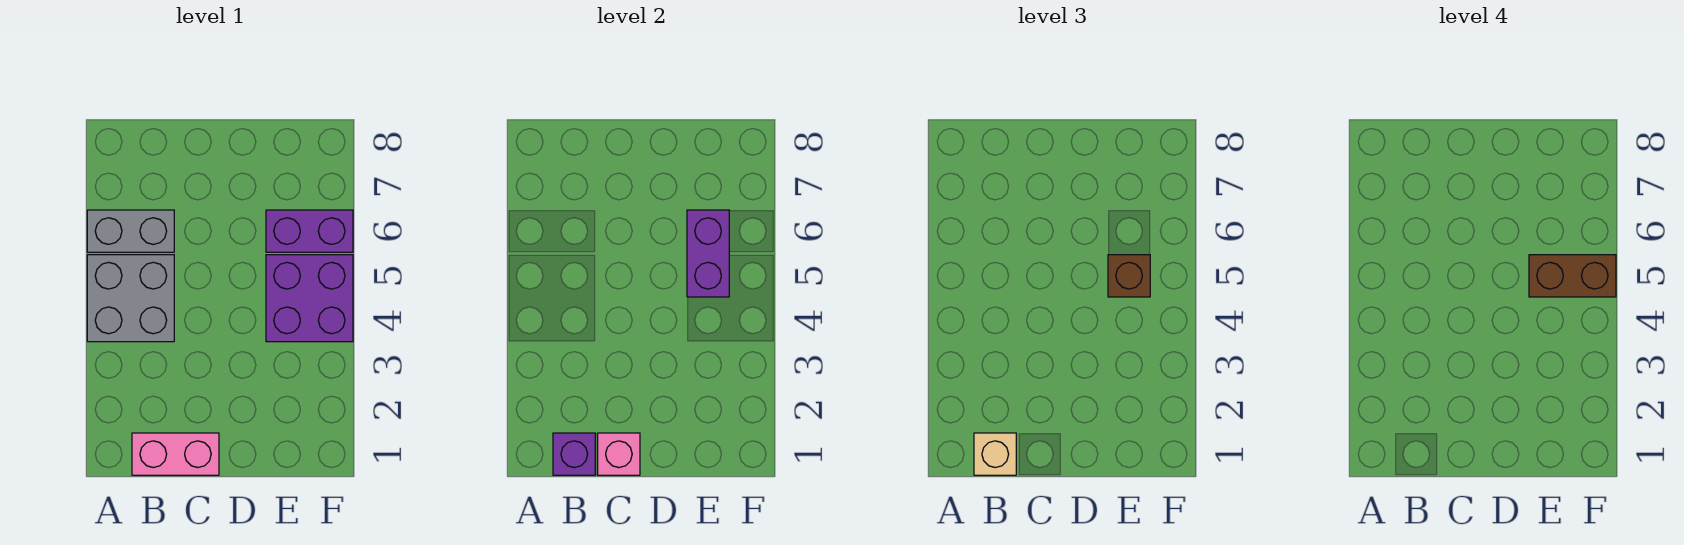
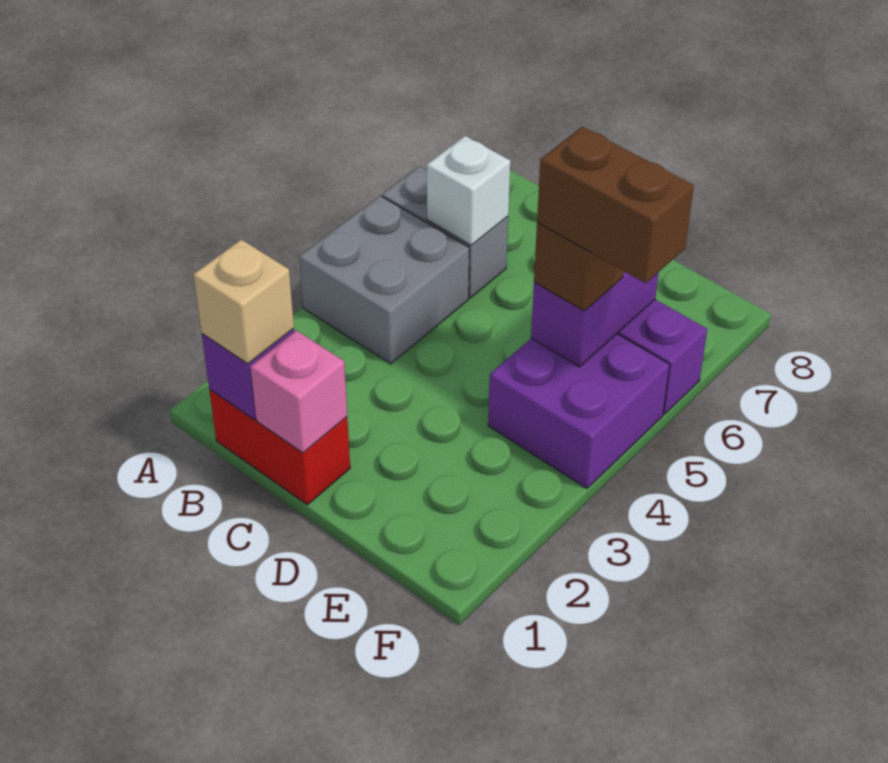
pink brick B1:C1 level 1 -> red brick B1:C1 level 1
none -> white brick B6 level 2

